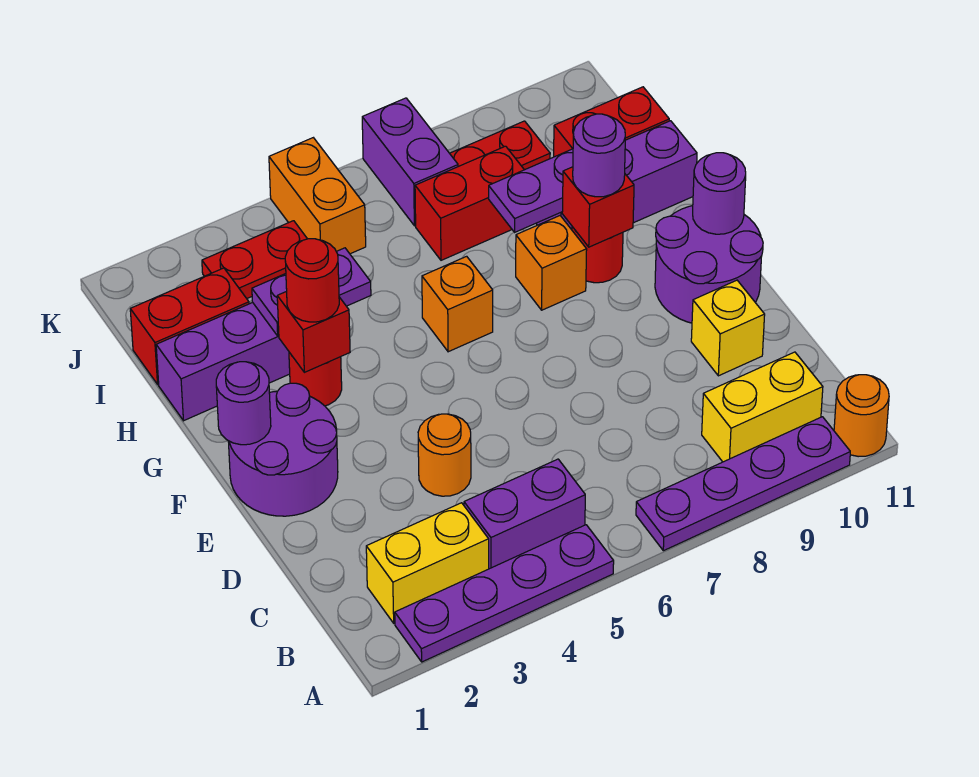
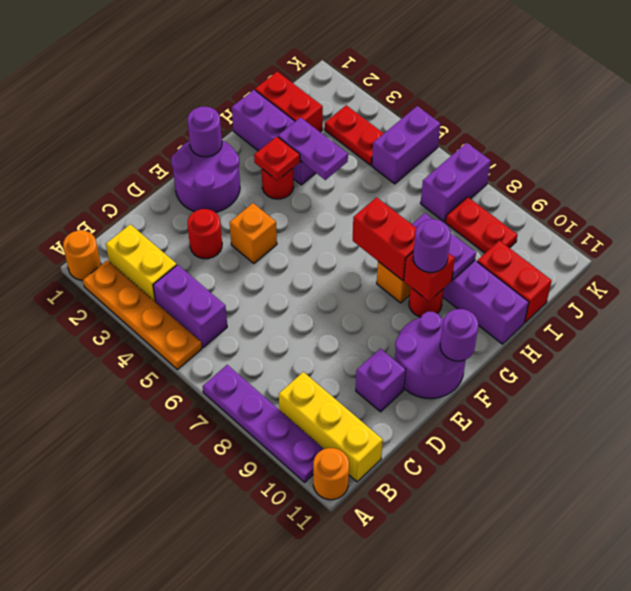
purple plate A2:A5 level 1 -> orange plate A2:A5 level 1
yellow brick B9:B10 level 1 -> yellow brick B9:B11 level 1
orange round brick D4 level 1 -> orange round brick A1 level 1
yellow brick D10 level 1 -> purple brick D10 level 1
red brick G3 level 2 -> red plate G3 level 2
red round brick G3 level 3 -> red round brick D3 level 1
orange brick G6 level 1 -> orange brick E4 level 1
red brick I7:I8 level 1 -> red brick G7:G8 level 2
orange brick J5:K5 level 1 -> purple brick J5:K5 level 1

